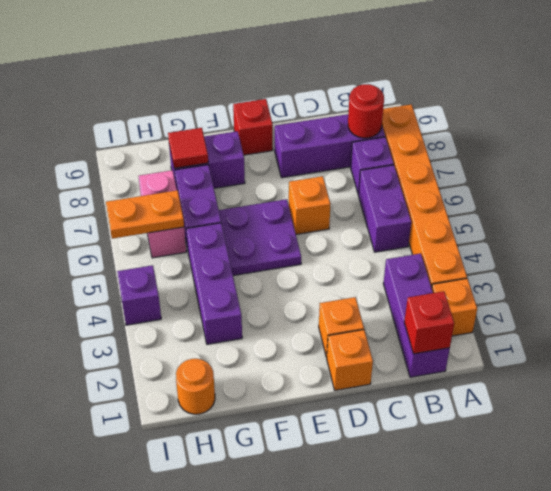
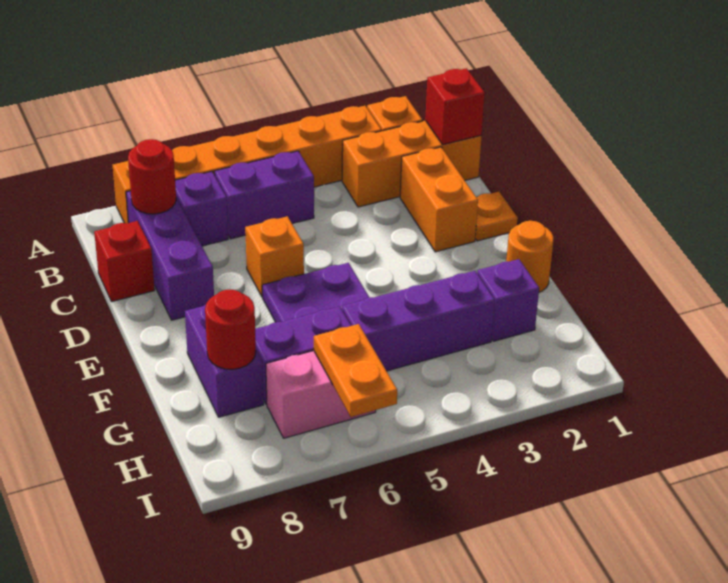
purple brick B1:B3 level 1 -> orange brick B1:B3 level 1
orange brick D1 level 1 -> orange plate D1 level 1
orange brick D2 level 1 -> orange brick C2:D2 level 1
red brick E9 level 1 -> red brick C9 level 1
red tile G8 level 2 -> red round brick G8 level 2
orange round brick H1 level 1 -> orange round brick F1 level 1
purple brick I4 level 1 -> purple brick G2 level 1

